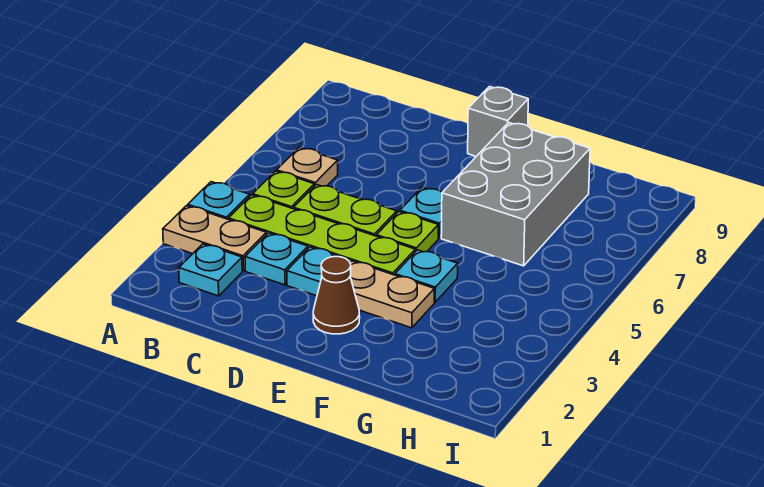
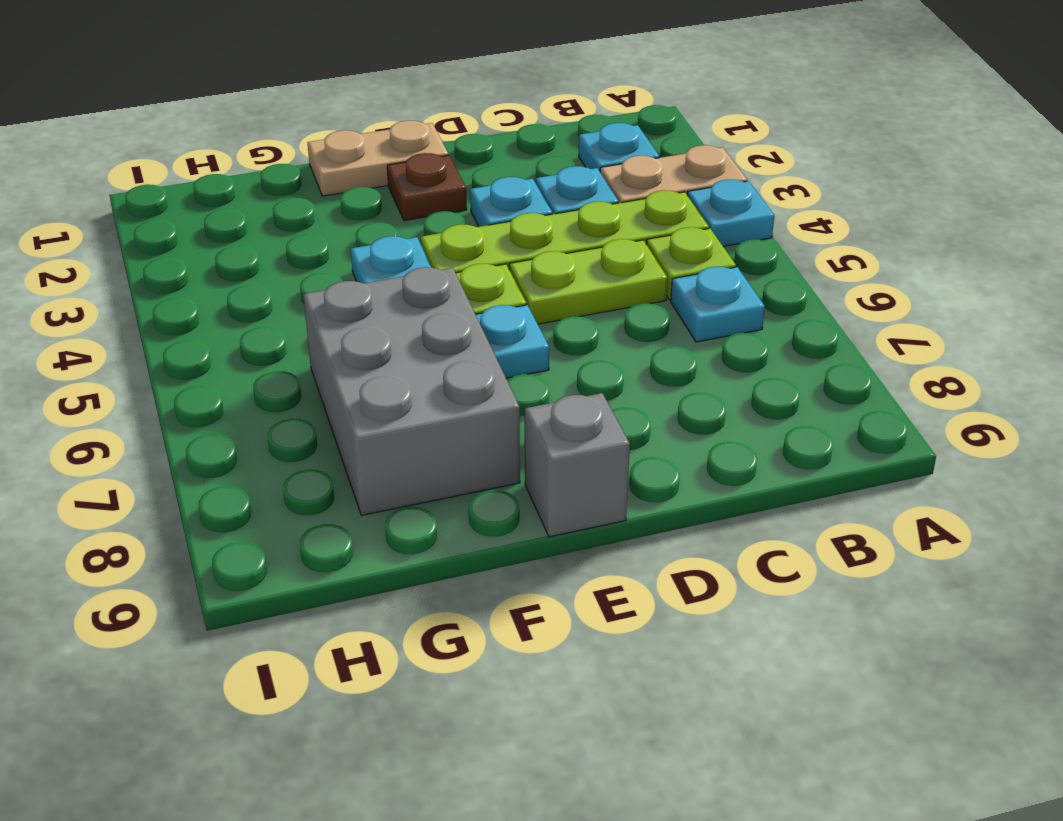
tan plate B6 level 1 -> cyan plate B6 level 1
brown cone E2 level 1 -> brown plate E2 level 1
tan plate E3:F3 level 1 -> tan plate E1:F1 level 1

